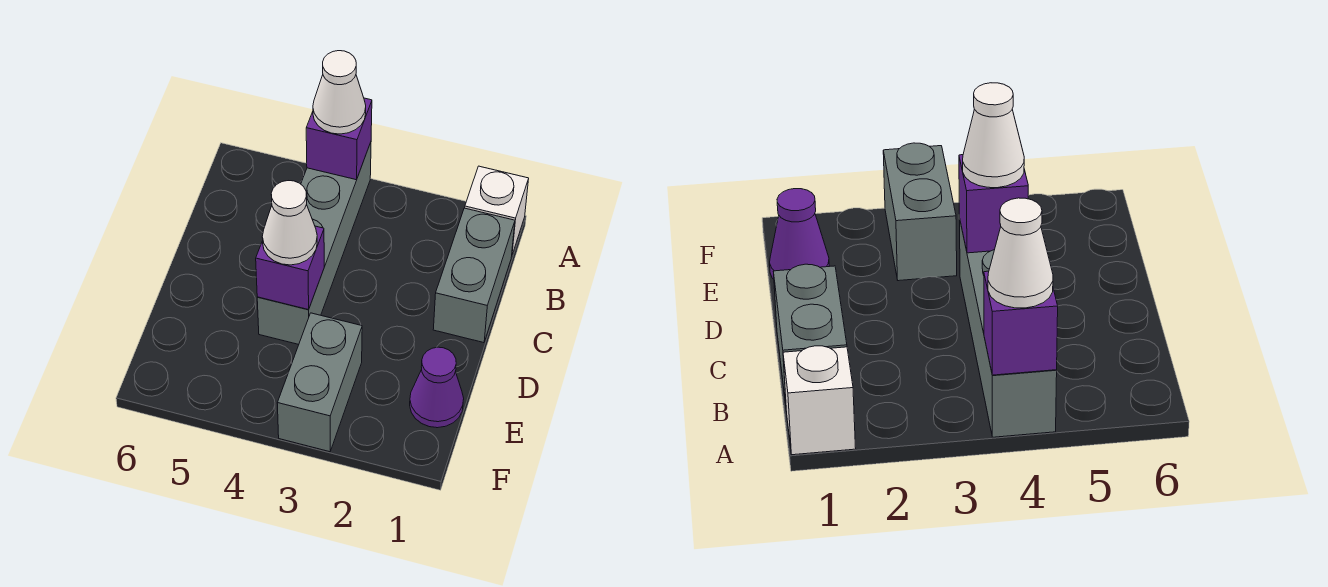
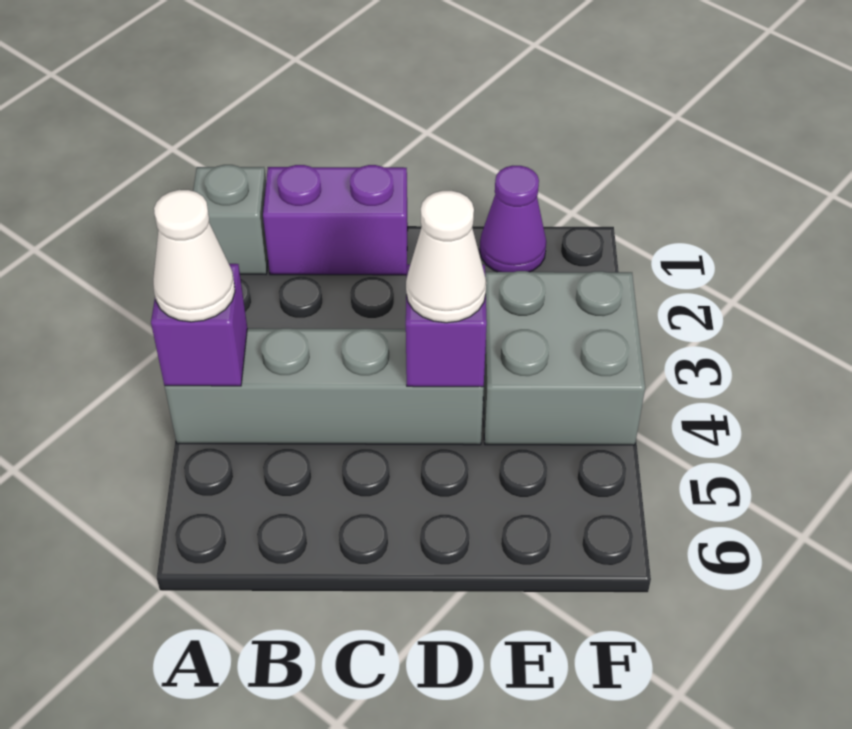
white brick A1 level 1 -> grey brick A1 level 1
grey brick B1:C1 level 1 -> purple brick B1:C1 level 1
grey brick E3:F3 level 1 -> grey brick E3:F4 level 1

